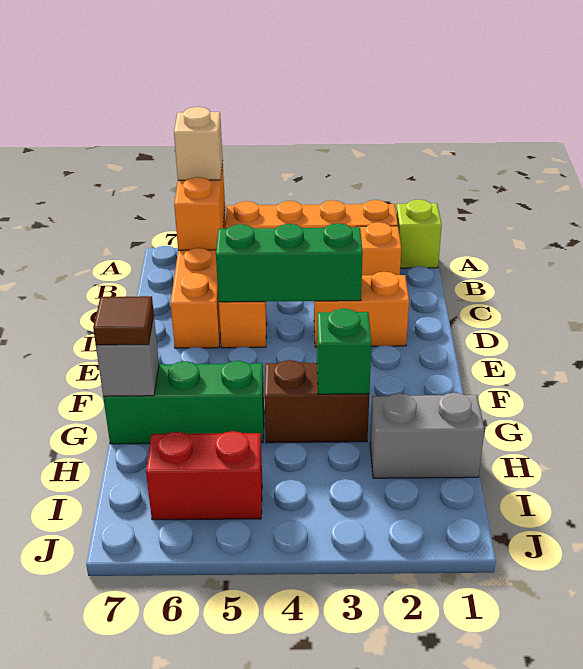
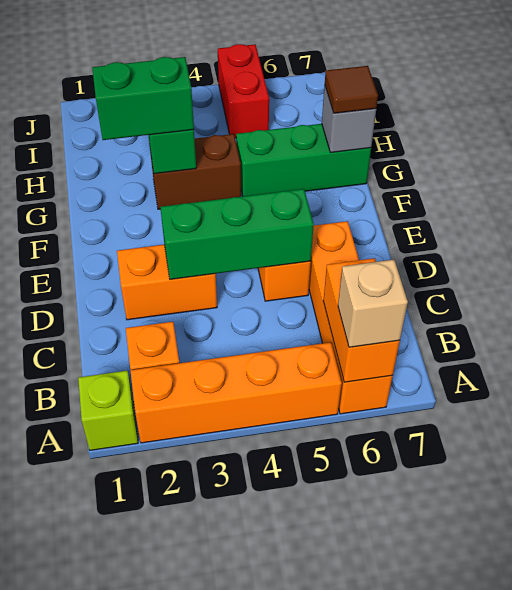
none -> green brick G2:G3 level 3
grey brick H1:H2 level 1 -> none
red brick I5:I6 level 1 -> red brick I5:J5 level 1

